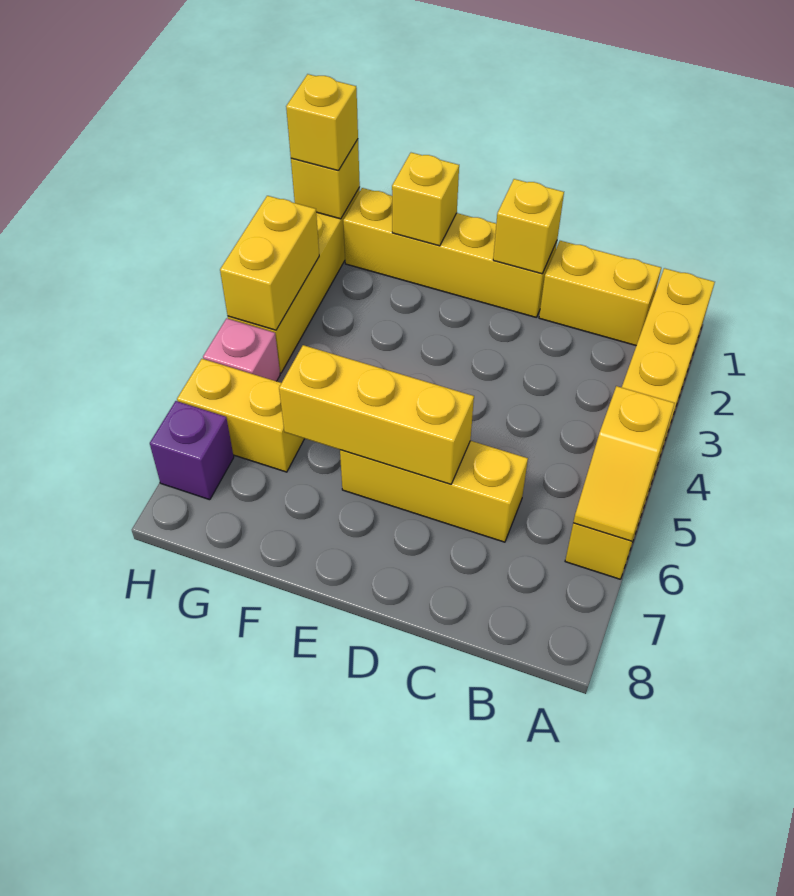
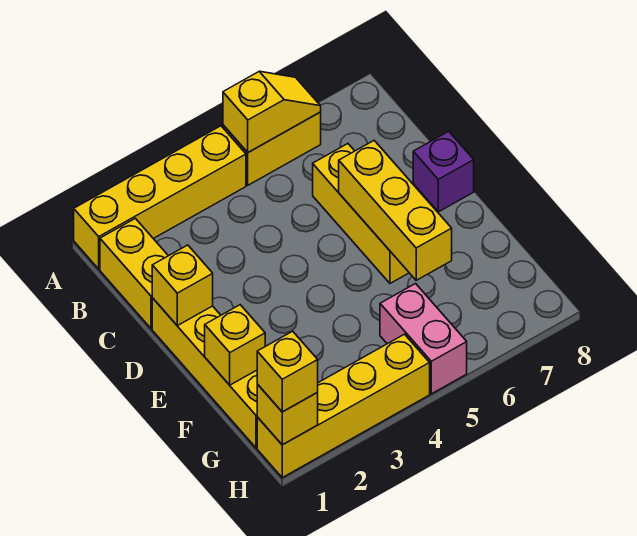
yellow brick G6:H6 level 1 -> none
yellow brick H3:H4 level 2 -> none
pink brick H5 level 1 -> pink brick G5:H5 level 1
purple brick H7 level 1 -> purple brick D8 level 1

